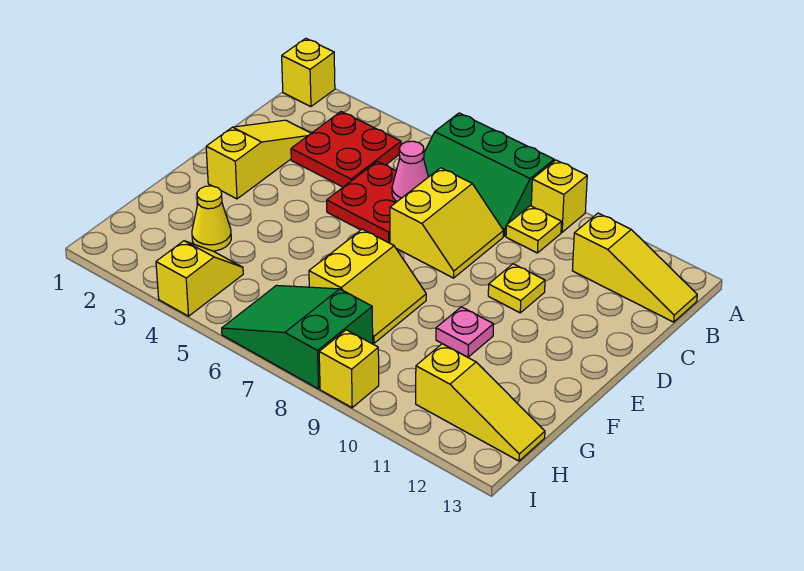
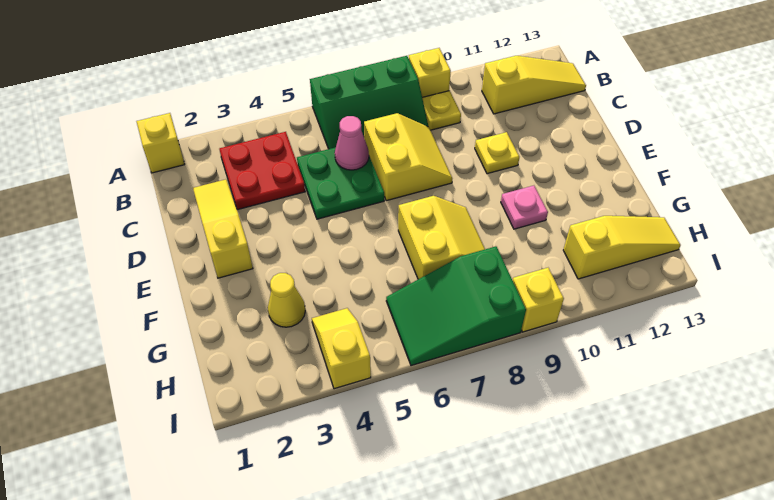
red plate C5:D6 level 1 -> green plate C5:D6 level 1

